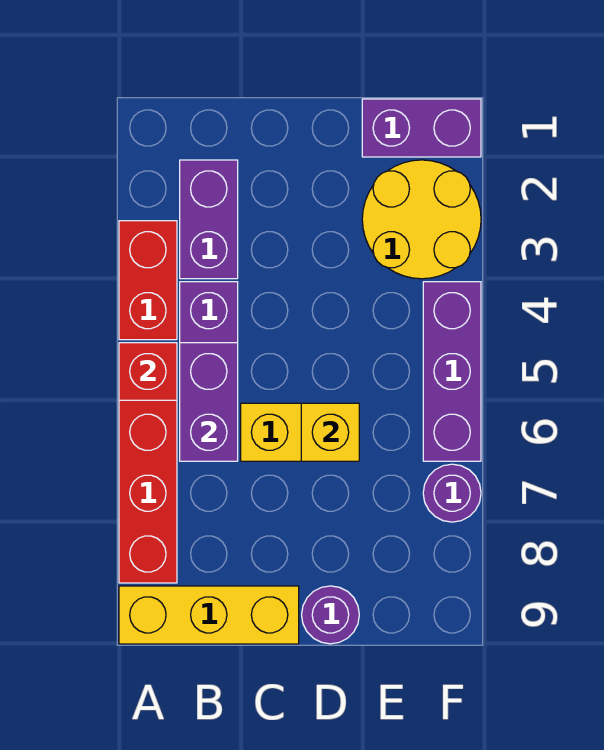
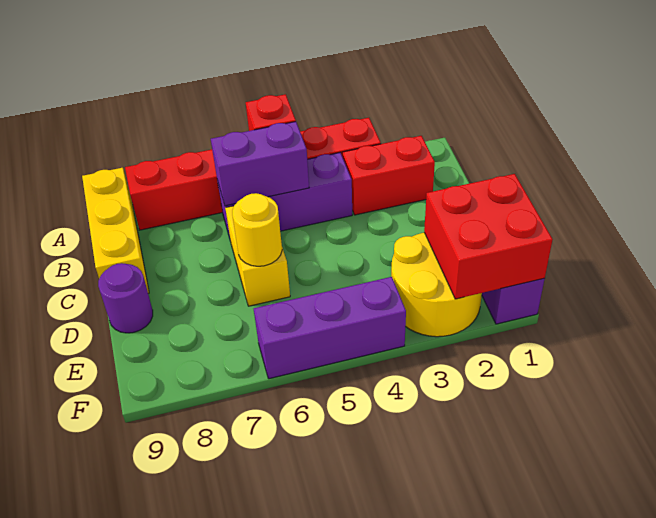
purple brick B2:B3 level 1 -> red brick B2:B3 level 1
yellow brick D6 level 2 -> yellow round brick D6 level 2
none -> red brick E1:F2 level 2
purple round brick F7 level 1 -> none

